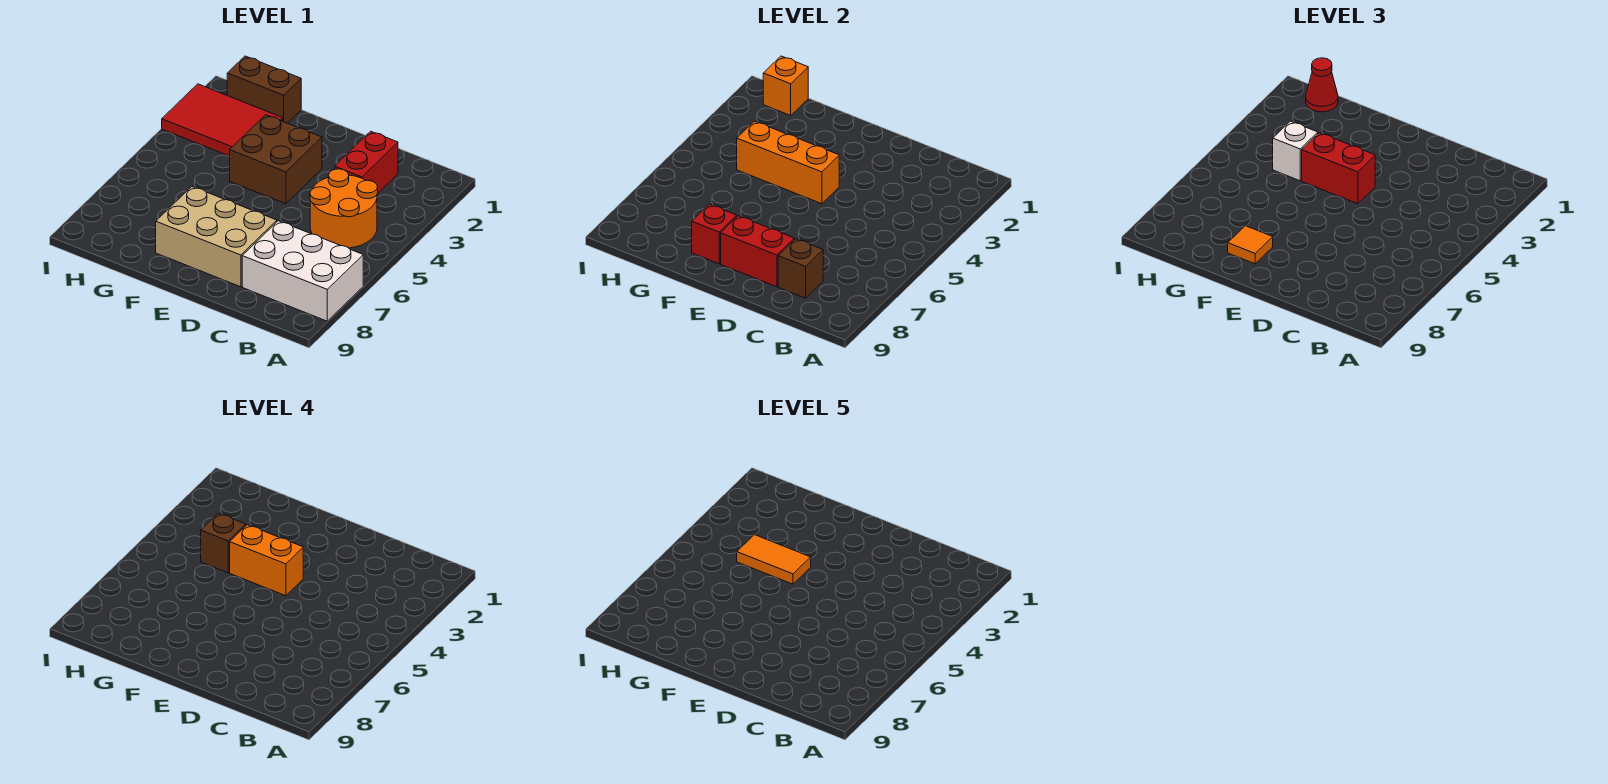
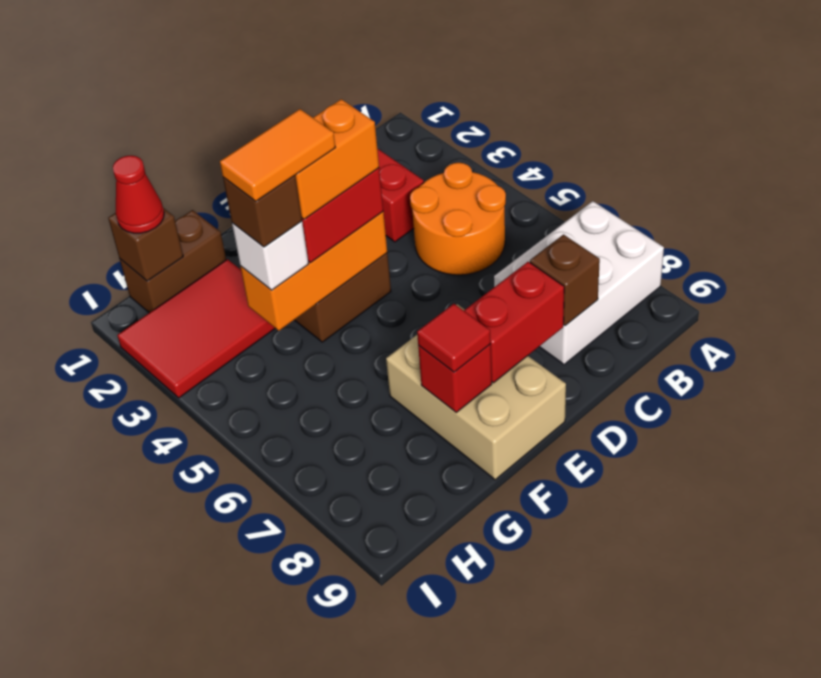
tan brick D7:F8 level 1 -> tan brick E7:F9 level 1
orange tile F8 level 3 -> red tile F8 level 3
orange brick H1 level 2 -> brown brick H1 level 2

